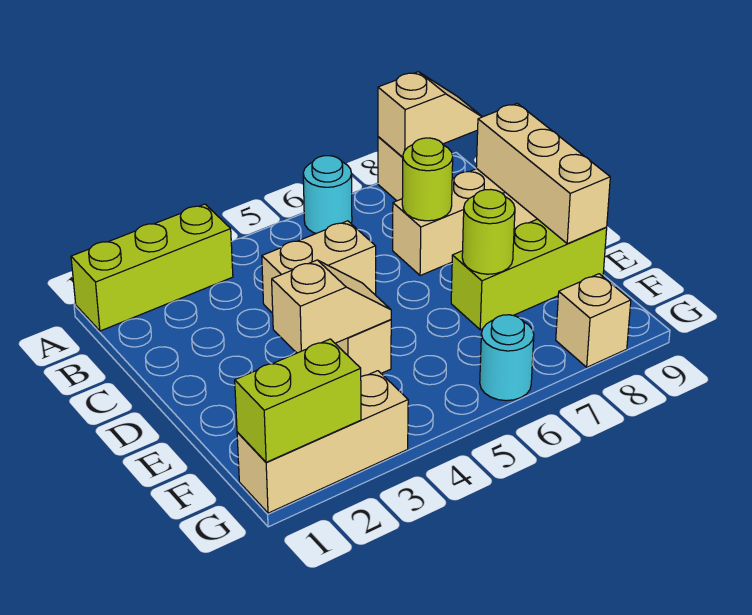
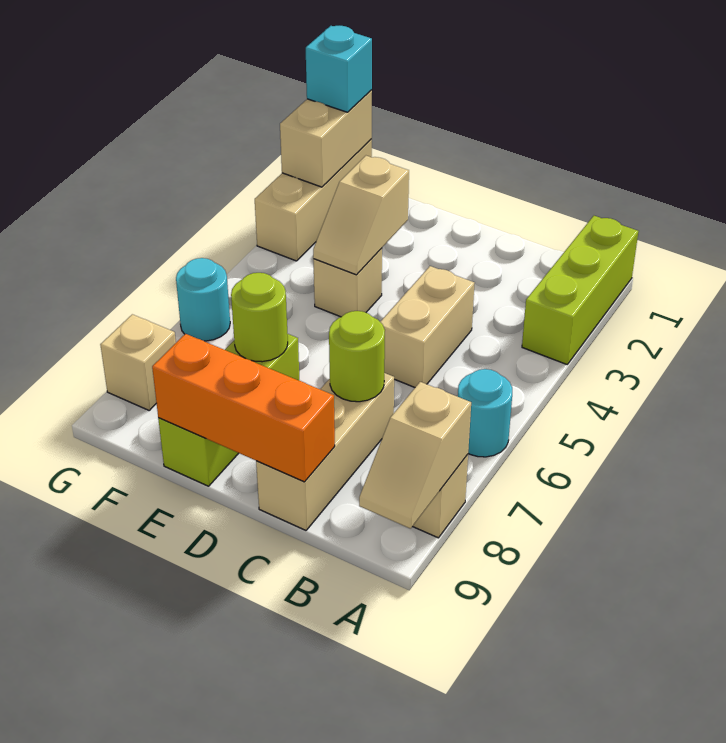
tan brick C9:E9 level 2 -> orange brick C9:E9 level 2
lime brick G1:G2 level 2 -> tan brick G1:G2 level 2
none -> cyan brick G1 level 3

